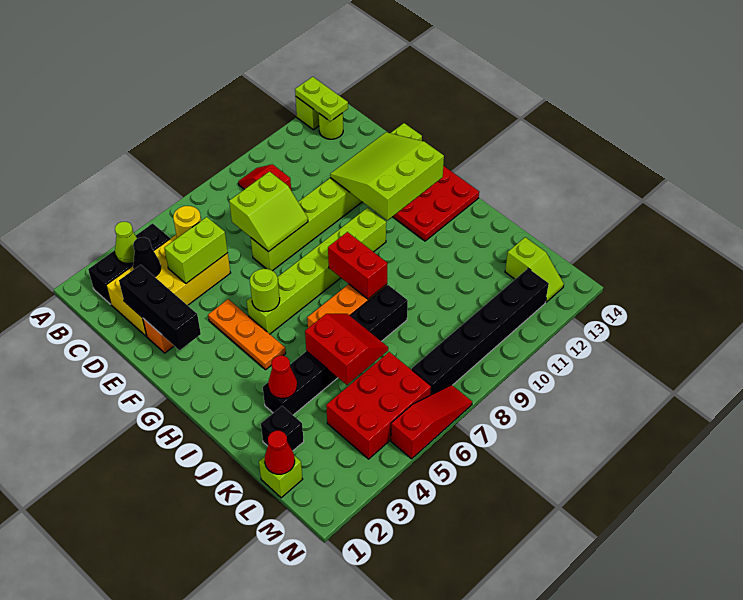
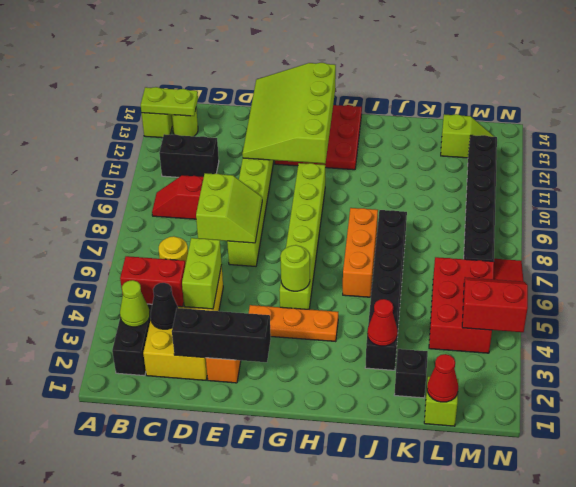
none -> black brick B11:C11 level 1
lime slope E11:G13 level 2 top G -> lime slope E11:G14 level 2 top G
red brick H8:I8 level 2 -> red brick B4:C4 level 2
red slope J5:K6 level 2 top 5 -> red slope M4:N5 level 2 top 4

